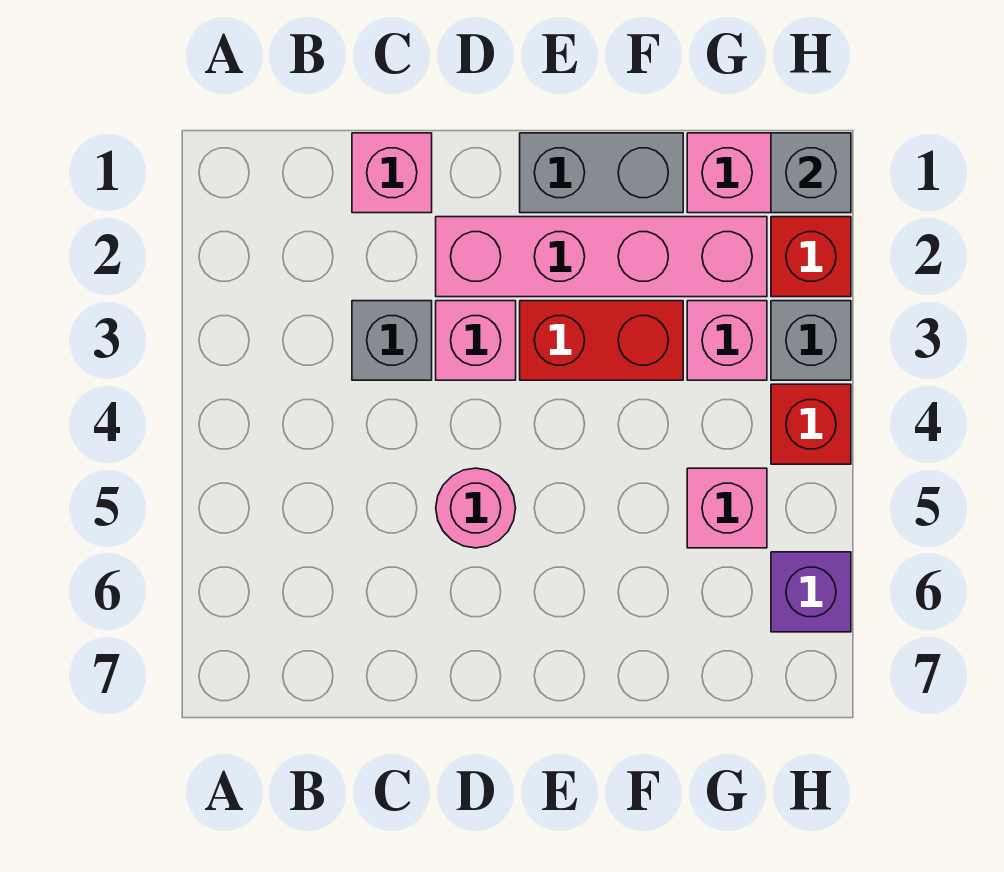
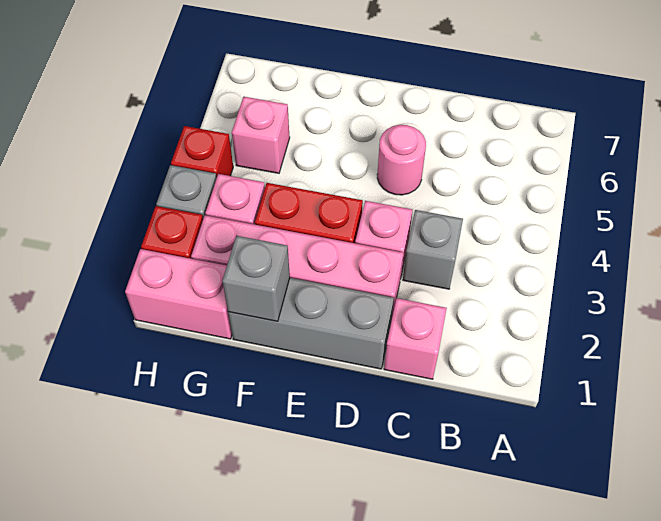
grey brick E1:F1 level 1 -> grey brick D1:F1 level 1
grey brick H1 level 2 -> grey brick F1 level 2
purple brick H6 level 1 -> none

